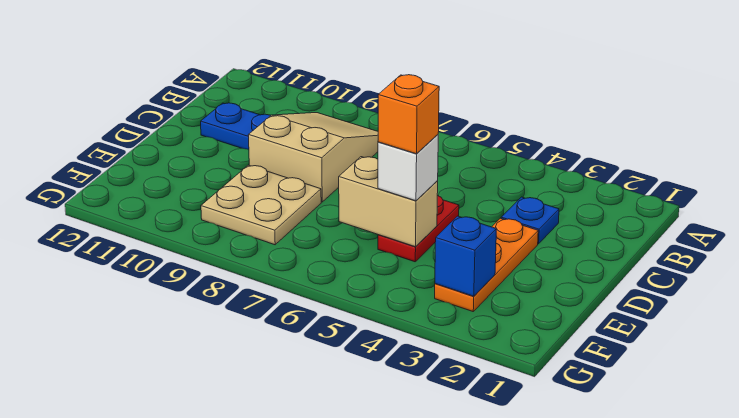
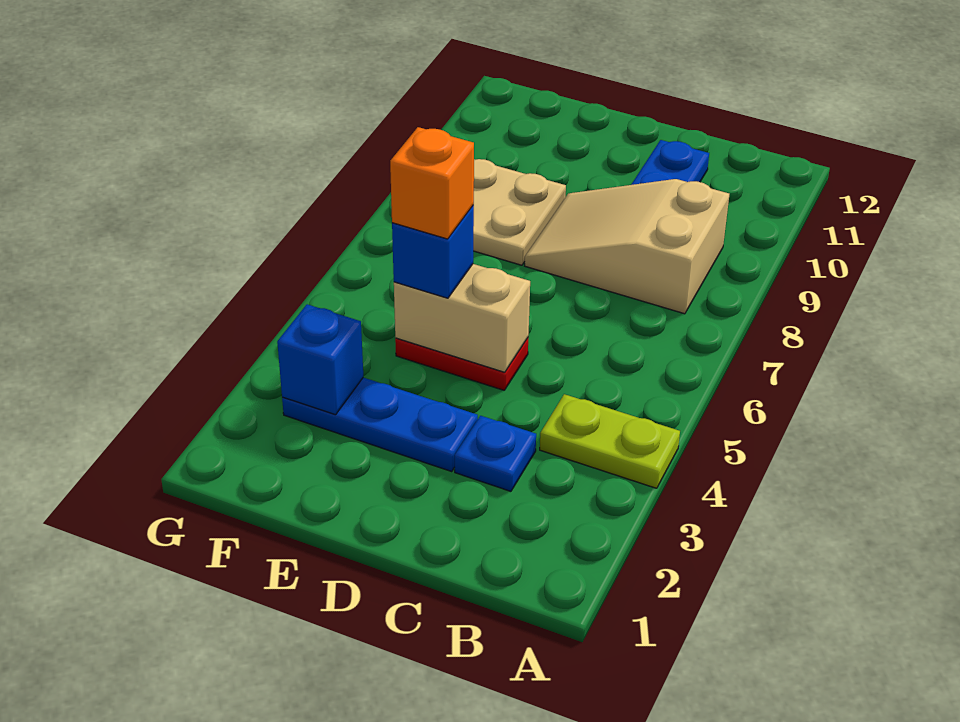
none -> lime plate A4:B4 level 1
tan slope B8:D9 level 1 top D -> tan slope B8:D9 level 1 top B
orange plate D3:F3 level 1 -> blue plate D3:F3 level 1
tan brick E5:E6 level 2 -> tan brick D5:E5 level 2
white brick E5 level 3 -> blue brick E5 level 3

